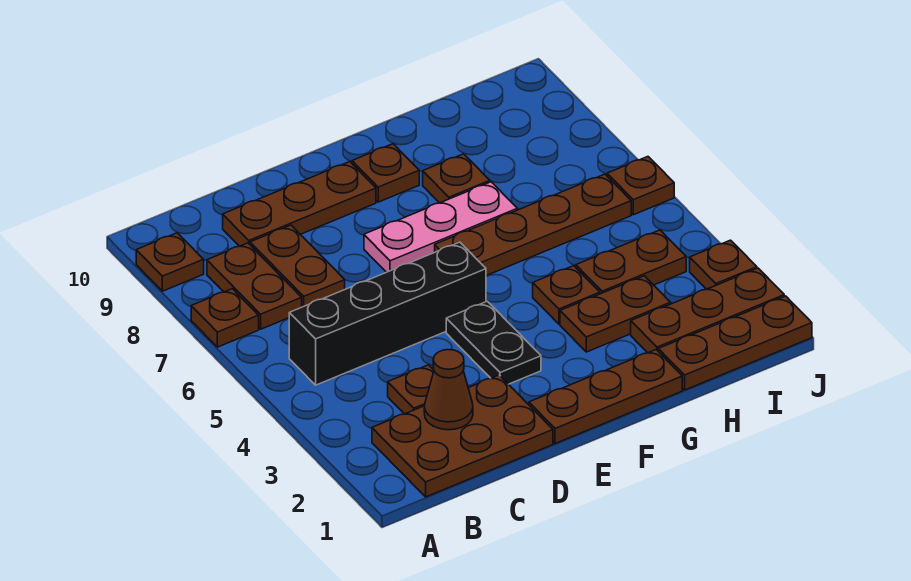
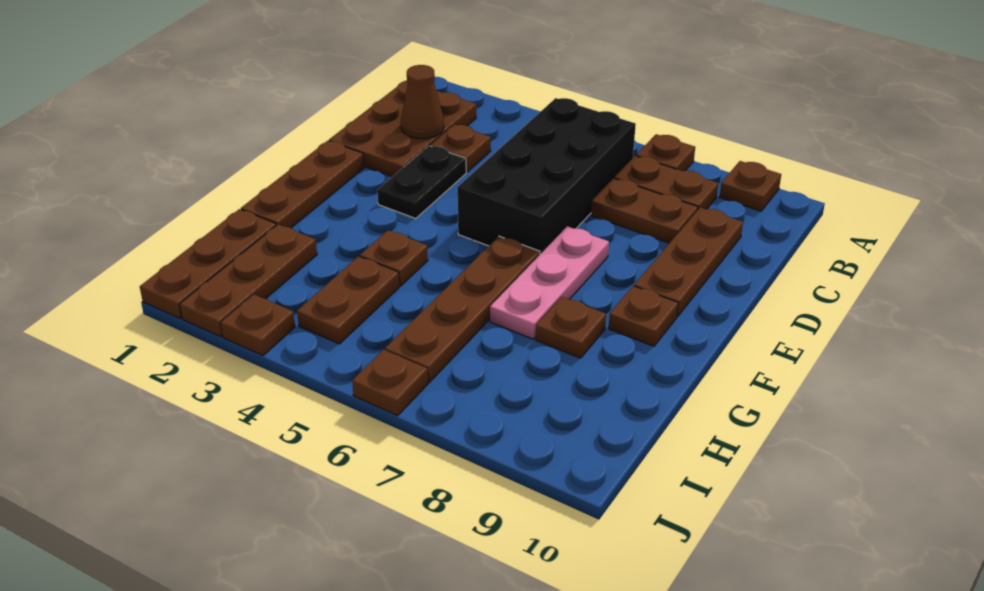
black brick B5:E5 level 1 -> black brick B5:E6 level 1
black plate E3:E4 level 1 -> black plate D3:E3 level 1
brown plate G3:H3 level 1 -> none

